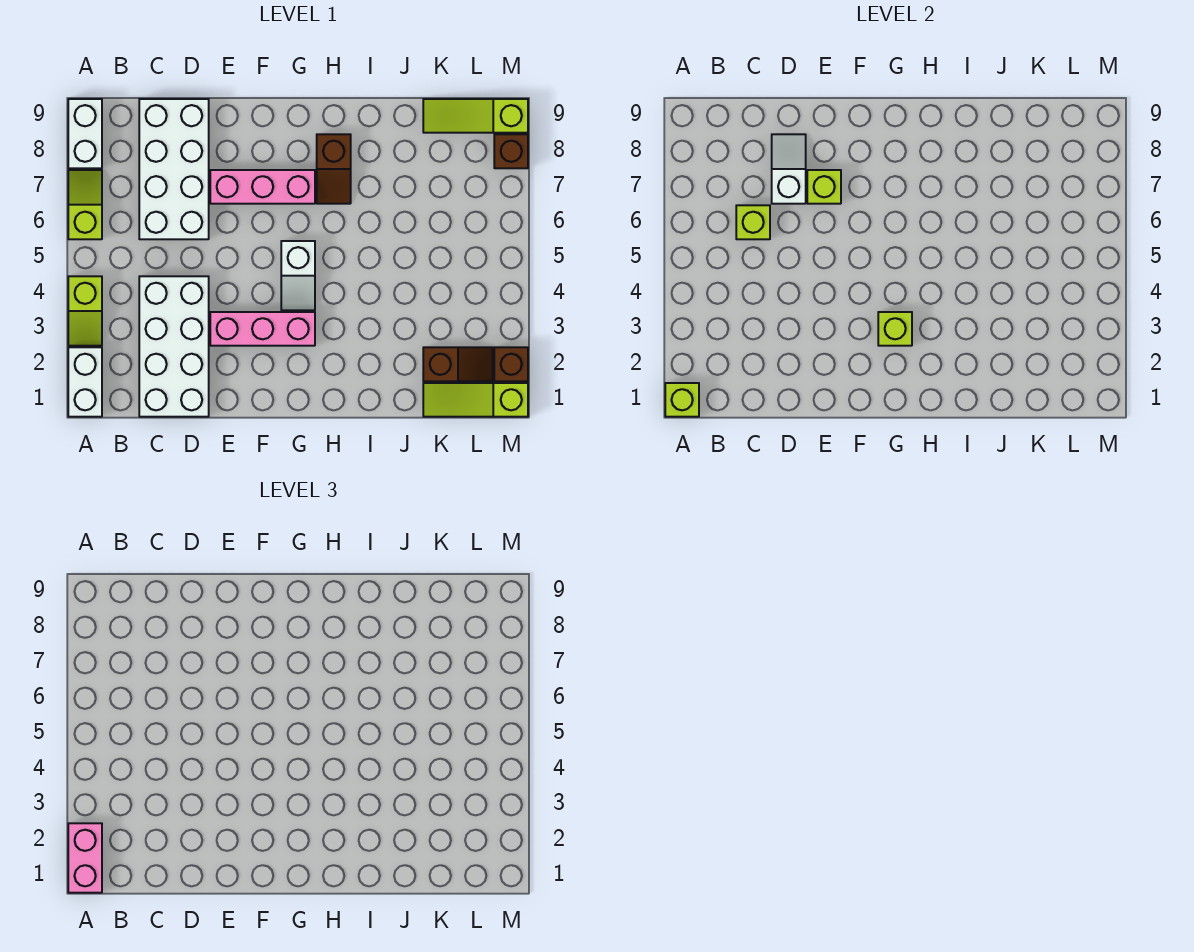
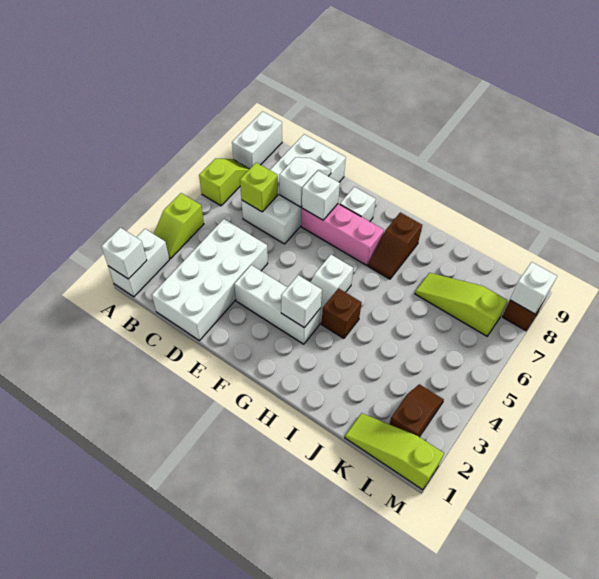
lime brick A1 level 2 -> white brick A1 level 2
pink brick A1:A2 level 3 -> none
pink brick E3:G3 level 1 -> white brick E3:G3 level 1
lime brick E7 level 2 -> white brick E7 level 2
none -> white brick F8 level 1
lime brick G3 level 2 -> white brick G3 level 2
brown slope K2:L2 level 1 top K -> brown slope L2:L3 level 1 top 2
lime slope K9:M9 level 1 top M -> lime slope J7:L7 level 1 top L
brown brick M2 level 1 -> brown brick H4 level 1
none -> white brick M8 level 2

